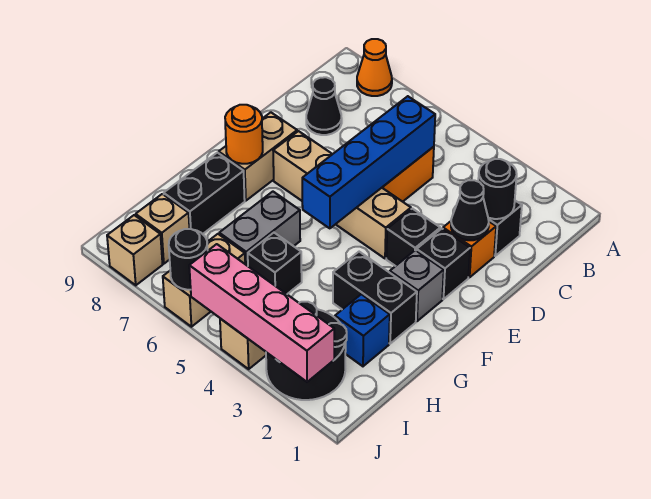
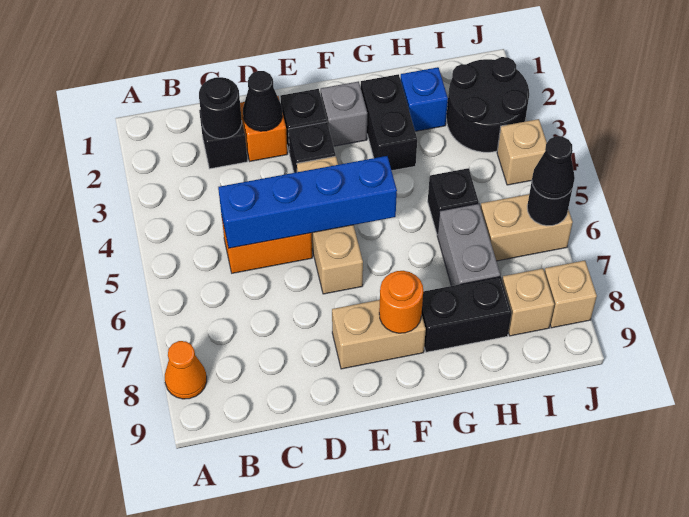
black cone C8 level 1 -> black cone J6 level 3
tan brick E4:E7 level 1 -> tan brick E4:E6 level 1
grey brick G6:H6 level 1 -> grey brick H6:H7 level 1
pink brick J2:J5 level 2 -> none

